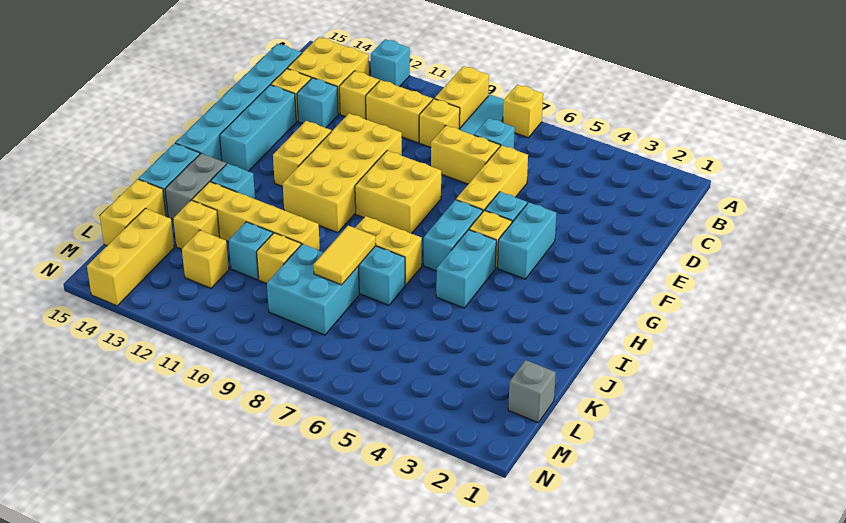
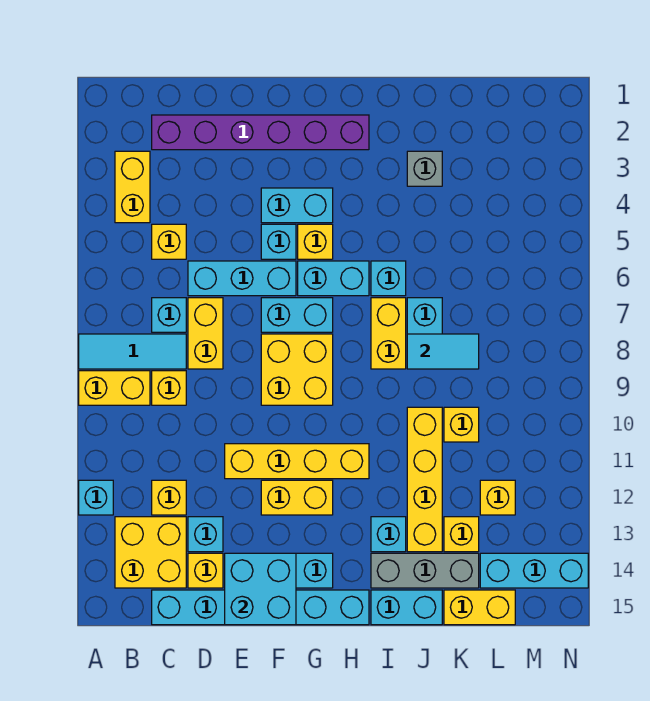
yellow brick A7 level 1 -> yellow brick C5 level 1
none -> purple brick C2:H2 level 1
yellow brick C10:C11 level 1 -> yellow brick B3:B4 level 1
yellow brick D6:F6 level 1 -> cyan brick D6:F6 level 1
yellow brick E10:H11 level 1 -> yellow brick E11:H11 level 1
cyan brick H5:I5 level 1 -> cyan brick F7:G7 level 1
grey brick I14:J14 level 1 -> grey brick I14:K14 level 1
yellow tile J8:K8 level 2 -> cyan tile J8:K8 level 2
cyan brick K8:L9 level 1 -> cyan brick E14:F15 level 2
cyan brick K11 level 1 -> cyan brick I6 level 1
grey brick L1 level 1 -> grey brick J3 level 1
yellow brick L14:N14 level 1 -> cyan brick L14:N14 level 1

